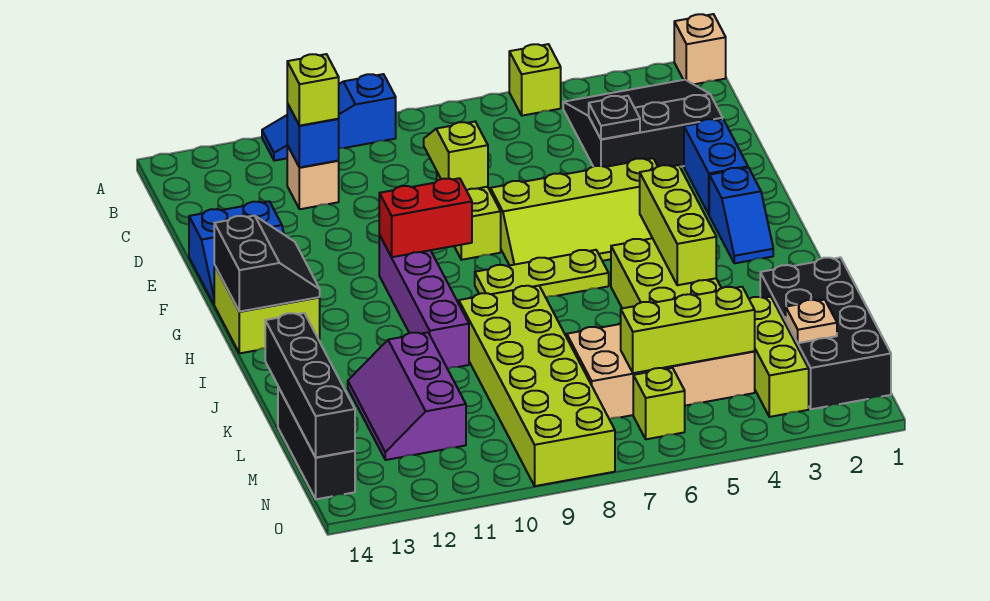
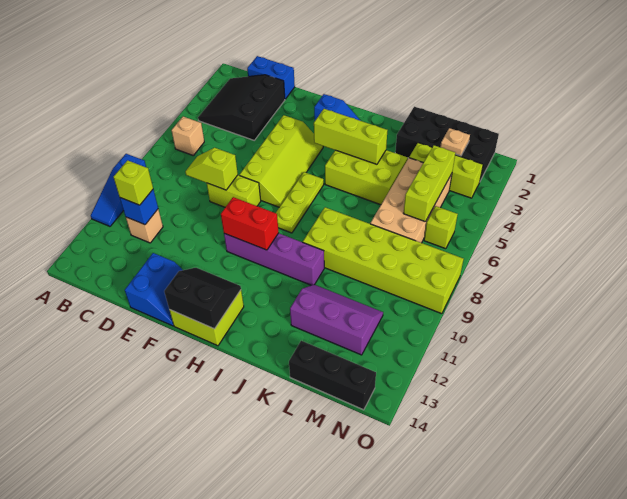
tan brick A1 level 1 -> tan brick B6 level 1
lime brick A5 level 1 -> none
black plate D4 level 2 -> none
blue brick E2:F2 level 1 -> blue brick C1:D1 level 1
red brick G9:G10 level 2 -> red brick G10:H10 level 2
purple slope K11:M12 level 1 top 11 -> purple slope K11:M12 level 1 top 12
black brick K14:N14 level 2 -> none

